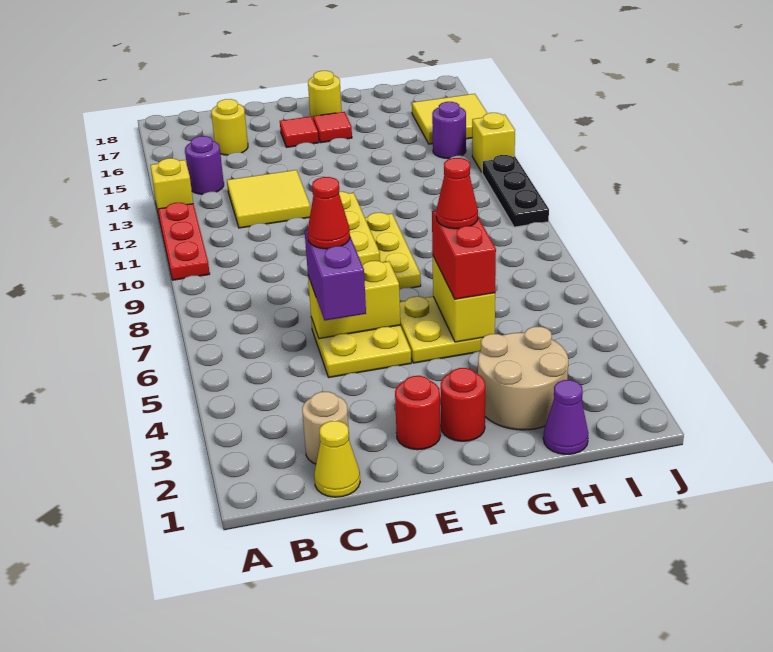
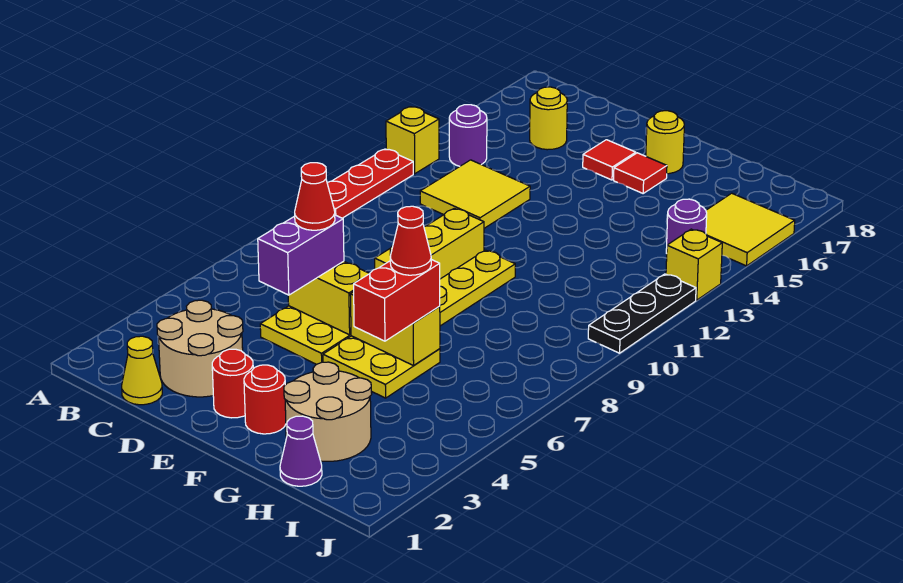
tan round brick C2 level 1 -> tan round brick C2:D3 level 1
yellow brick G5:G6 level 2 -> yellow brick F6:G6 level 2

